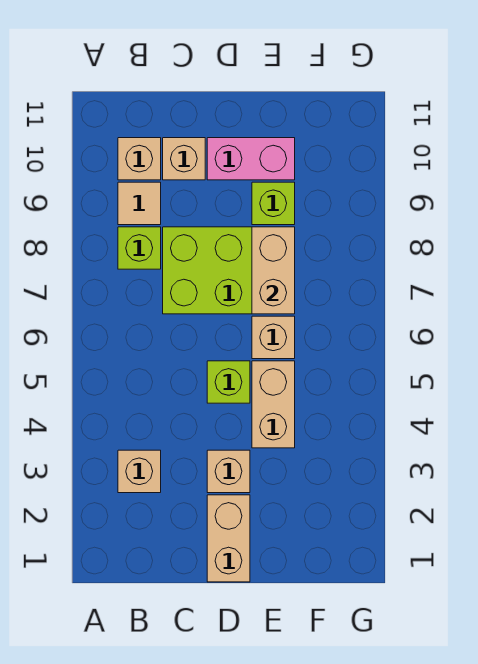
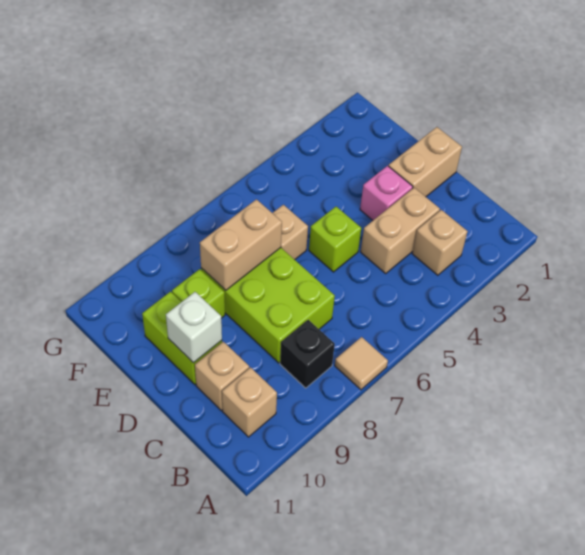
lime brick B8 level 1 -> black brick B8 level 1
tan tile B9 level 1 -> tan tile A7 level 1
tan brick D3 level 1 -> pink brick D3 level 1
pink brick D10:E10 level 1 -> lime brick D10:E10 level 1
none -> white brick D10 level 2
tan brick E4:E5 level 1 -> tan brick C3:C4 level 1

